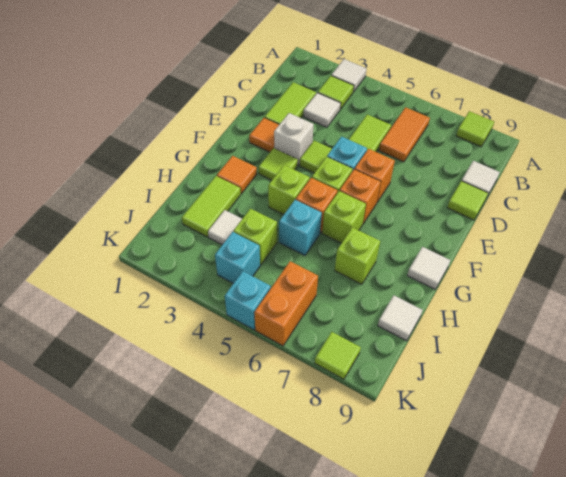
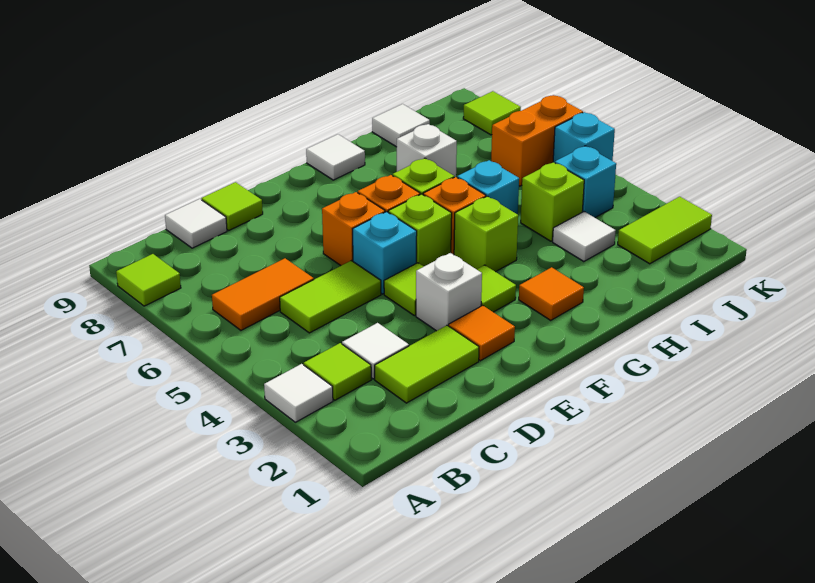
lime tile H2:I2 level 1 -> lime tile J2:K2 level 1
lime brick H7 level 1 -> white brick H7 level 1

